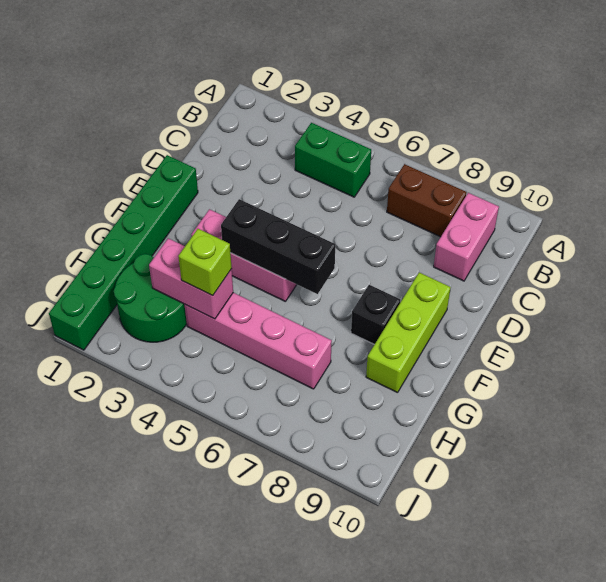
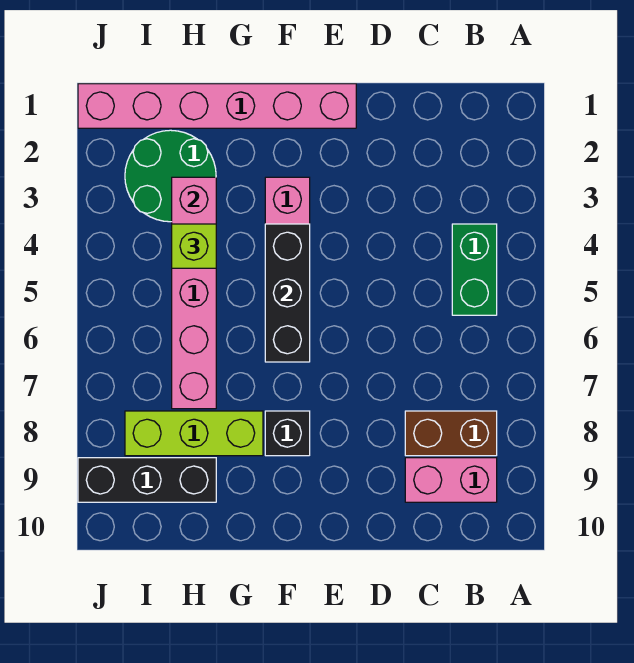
brown brick B7:B8 level 1 -> brown brick B8:C8 level 1
green brick E1:J1 level 1 -> pink brick E1:J1 level 1
lime brick E9:G9 level 1 -> lime brick G8:I8 level 1
none -> black brick H9:J9 level 1

